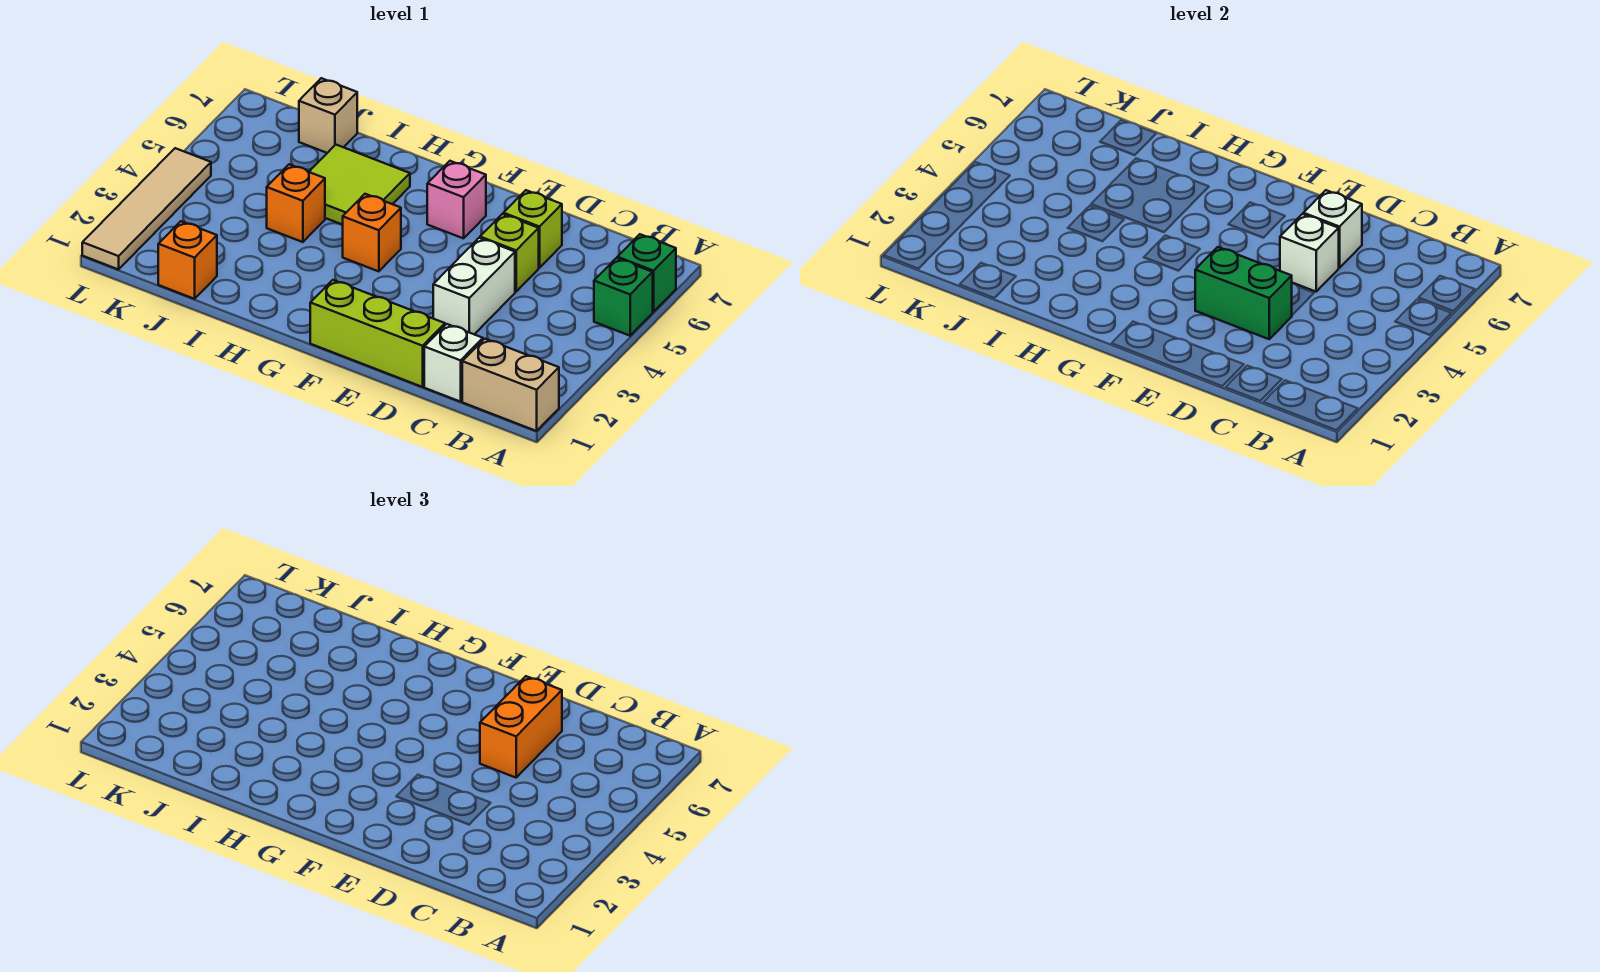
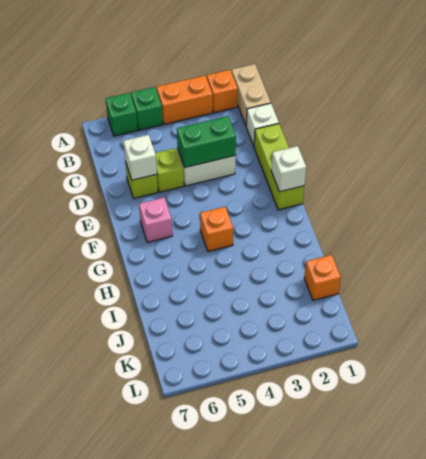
green brick D3:E3 level 2 -> green brick D3:D4 level 2
white brick D5 level 2 -> white brick F1 level 2
orange brick D5:D6 level 3 -> orange brick A3:A4 level 1
lime tile H5:I6 level 1 -> none
orange brick I4 level 1 -> orange brick A2 level 1
tan brick J7 level 1 -> none
tan tile L1:L4 level 1 -> none

